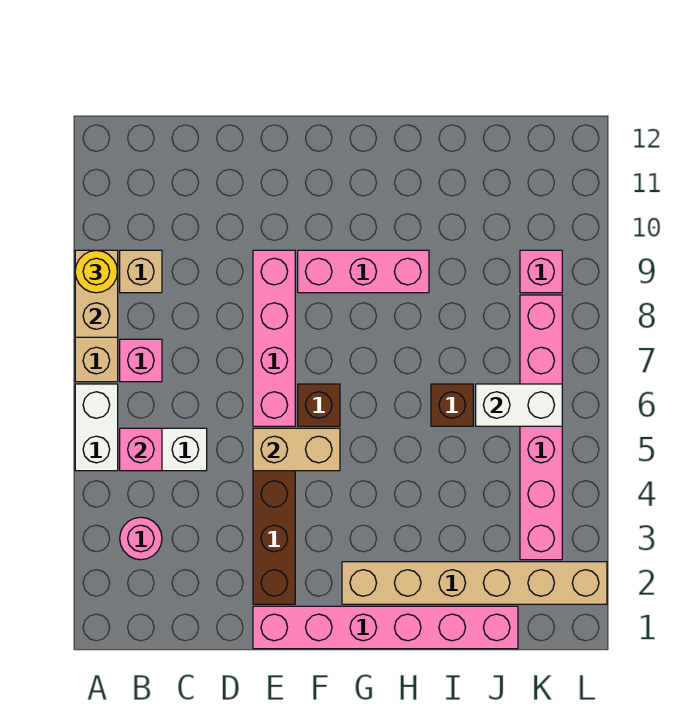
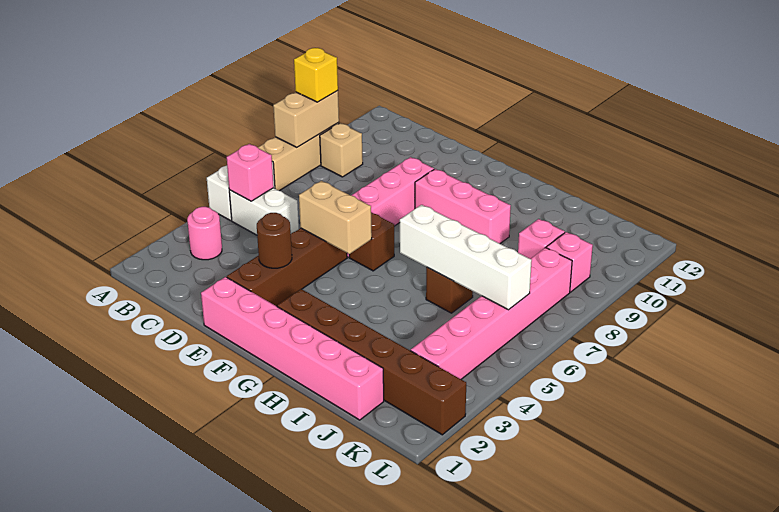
yellow round brick A9 level 3 -> yellow brick A9 level 3
pink brick B7 level 1 -> pink brick J9 level 1
none -> brown round brick E3 level 2
tan brick G2:L2 level 1 -> brown brick G2:L2 level 1
white brick J6:K6 level 2 -> white brick H6:K6 level 2

